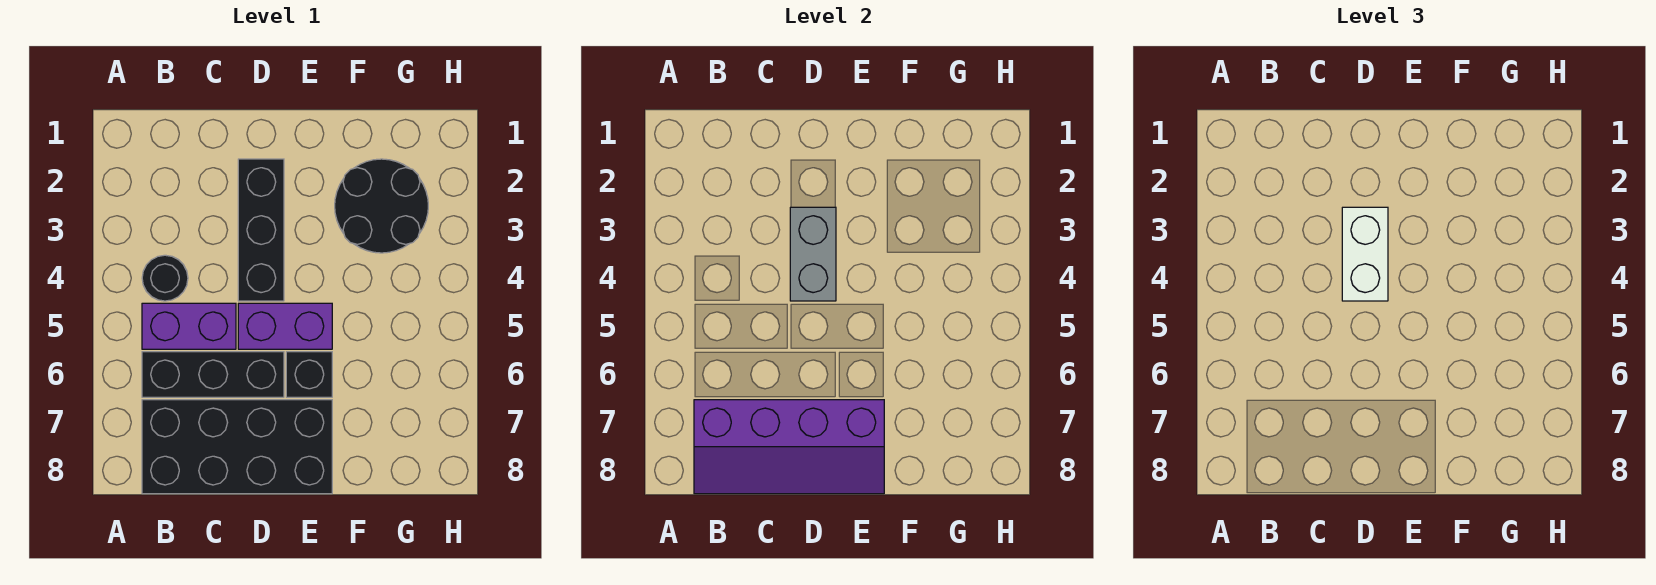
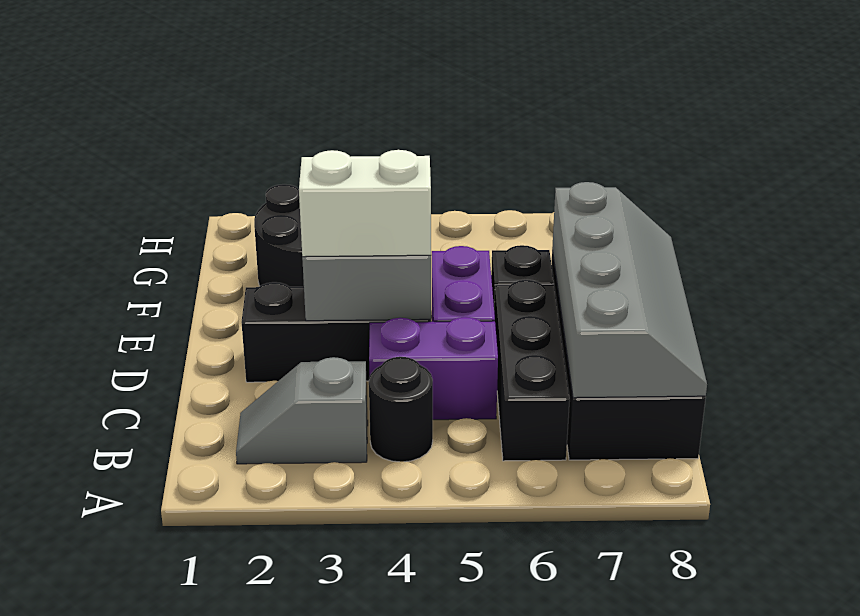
none -> grey slope B2:B3 level 1 top 3
purple brick B5:C5 level 1 -> purple brick C4:C5 level 1
purple slope B7:E8 level 2 top 7 -> grey slope B7:E8 level 2 top 7

